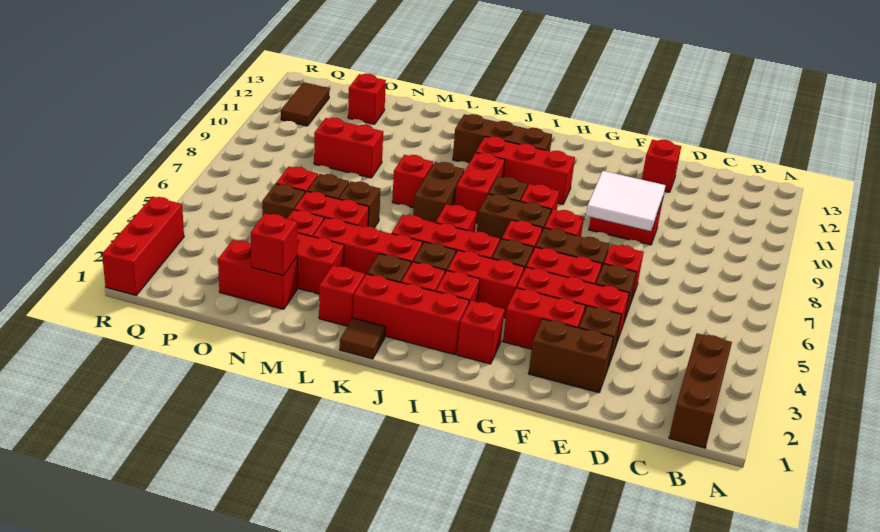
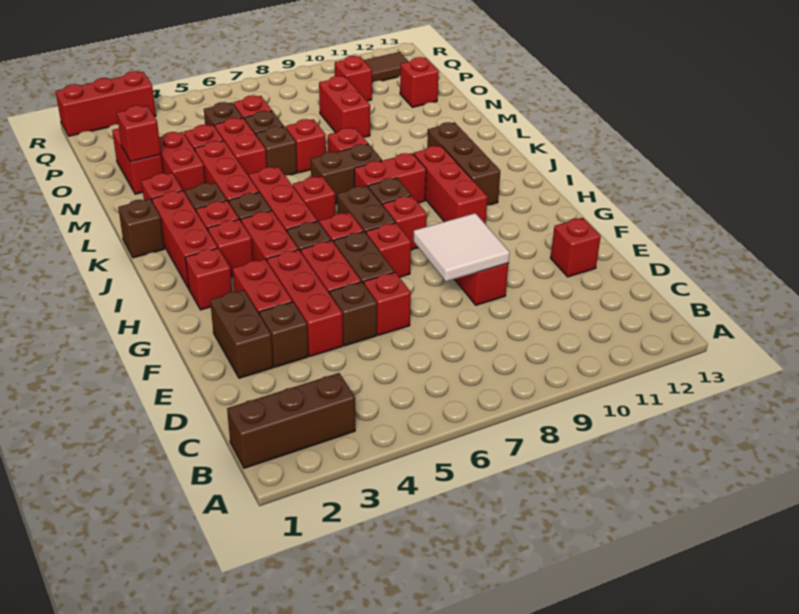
brown tile K1 level 1 -> brown brick K1 level 1
none -> red brick M7 level 1
none -> red brick P10 level 1

